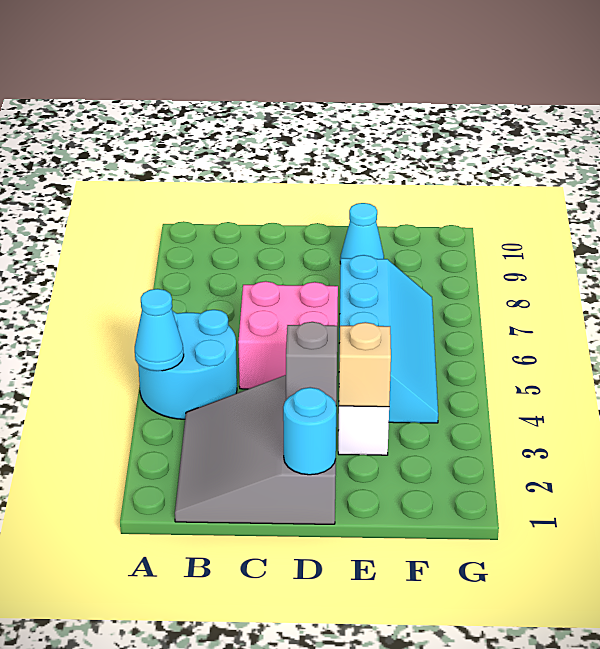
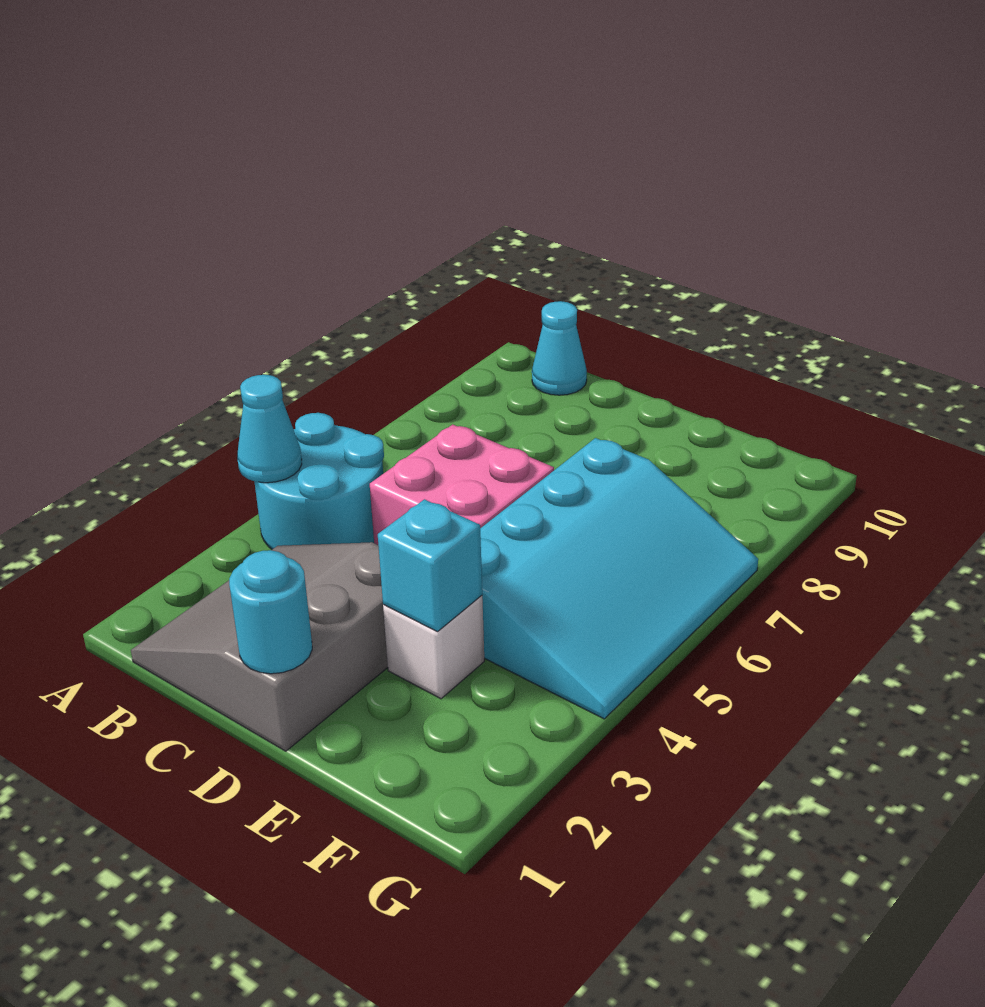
grey brick D3 level 2 -> none
tan brick E3 level 2 -> cyan brick E3 level 2
cyan slope E4:F7 level 1 top E -> cyan slope E4:G7 level 1 top E
cyan cone E9 level 1 -> cyan cone B10 level 1

